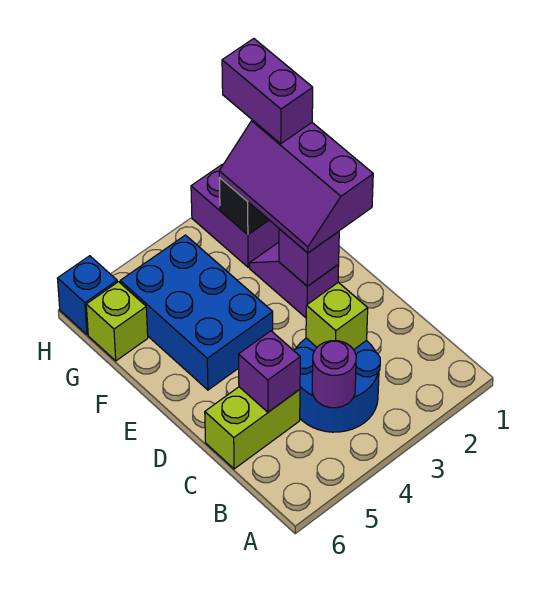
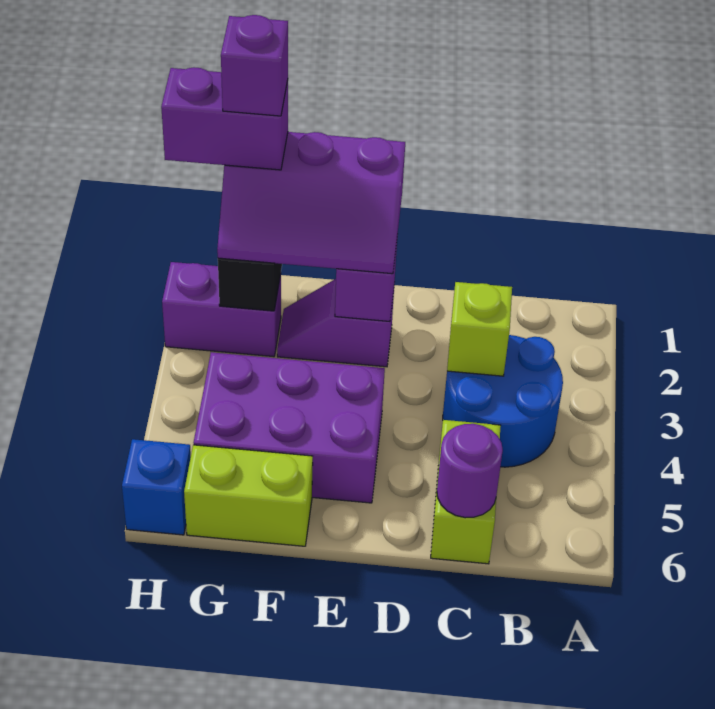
purple round brick B4 level 2 -> purple round brick C6 level 2
purple brick C5 level 2 -> purple brick G1 level 5
blue brick E4:G5 level 1 -> purple brick E4:G5 level 1
lime brick G6 level 1 -> lime brick F6:G6 level 1

